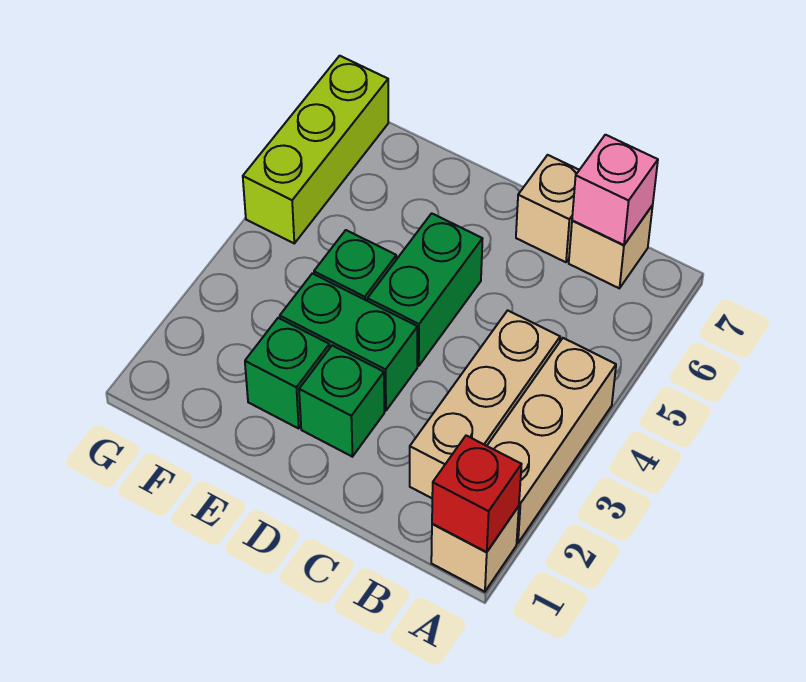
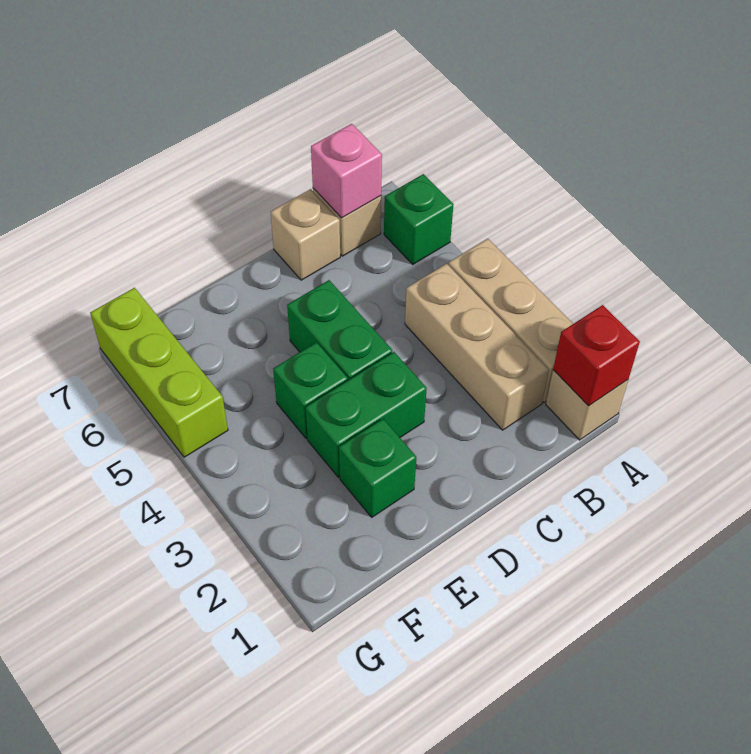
green brick D2 level 1 -> green brick A6 level 1

